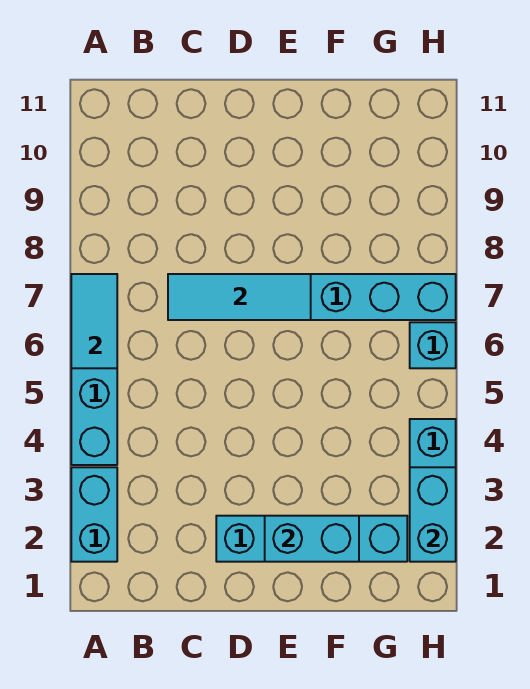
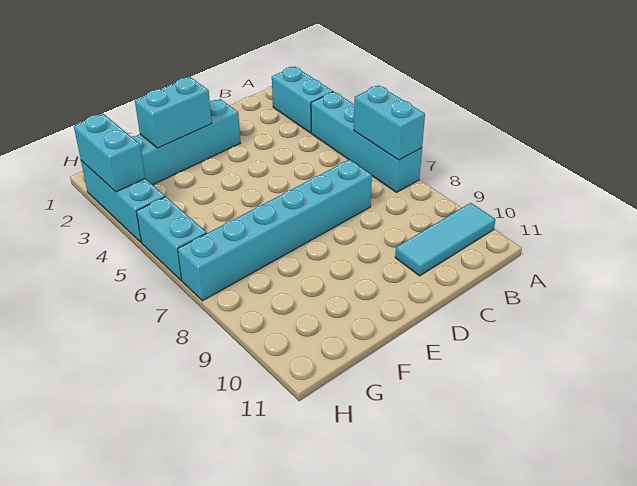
cyan tile A6:A7 level 2 -> cyan brick A6:A7 level 2
cyan tile C7:E7 level 2 -> cyan tile A10:C10 level 1
cyan brick H6 level 1 -> cyan brick H5:H6 level 1

